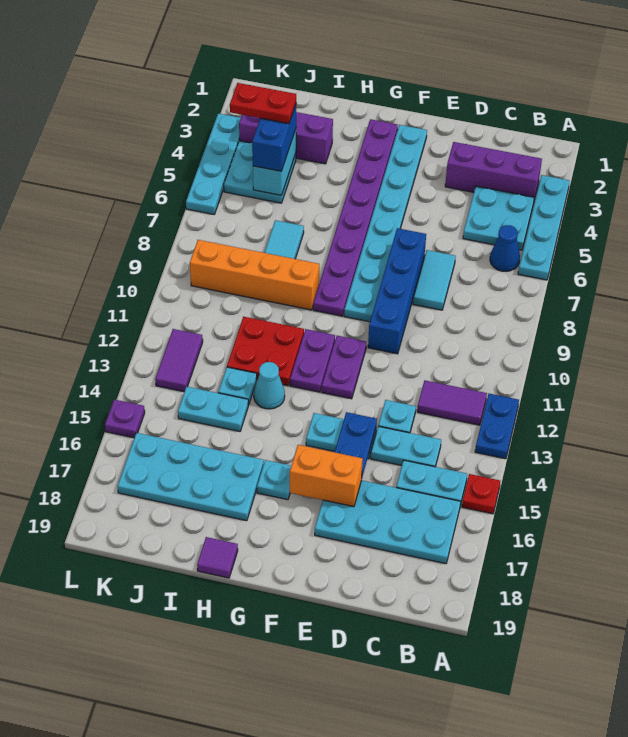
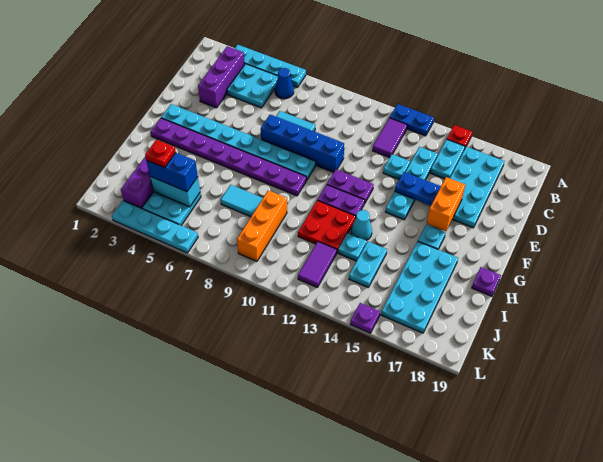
orange brick H9:K9 level 1 -> orange brick I9:K9 level 1
purple tile H19 level 1 -> purple plate H19 level 1
red plate J4:K4 level 4 -> red plate J4 level 4
purple tile K12:K13 level 1 -> purple tile J12:K12 level 1

